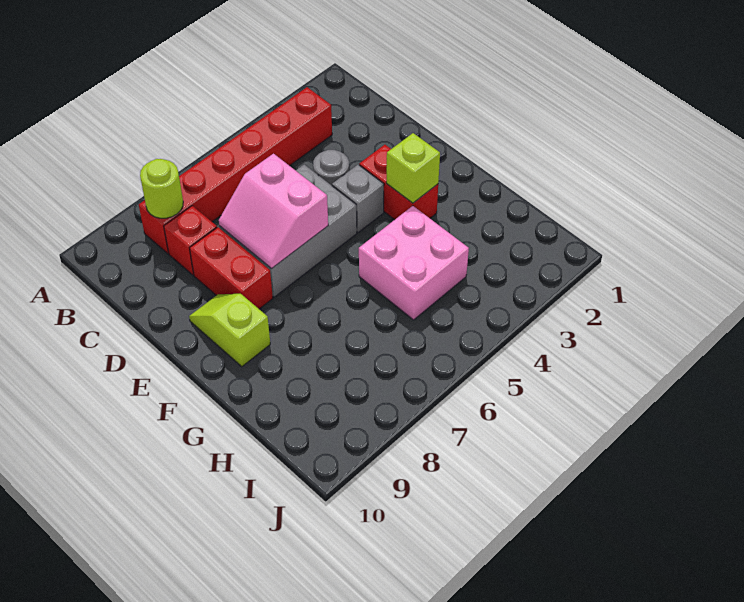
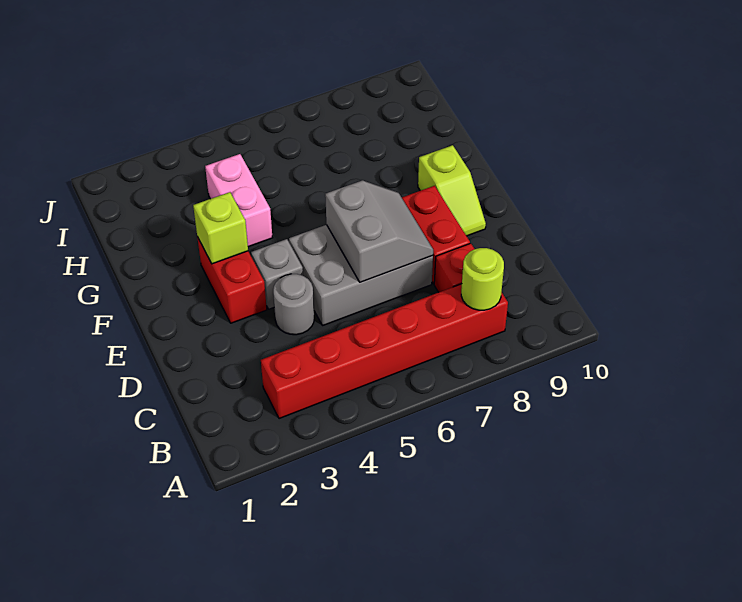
pink slope D6:E7 level 2 top 6 -> grey slope D6:E7 level 2 top 6
pink brick G4:H5 level 1 -> pink brick G4:H4 level 1

